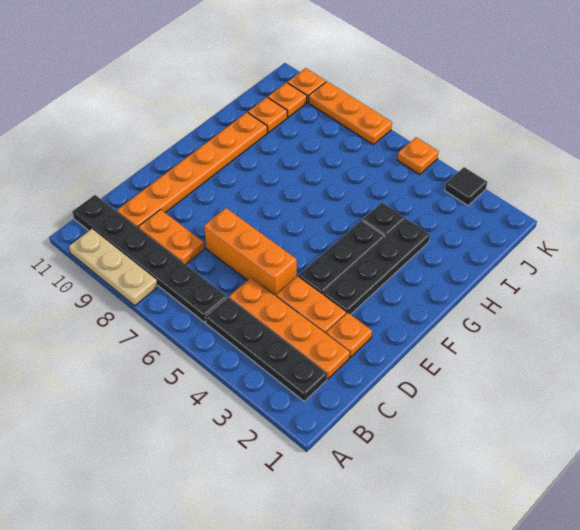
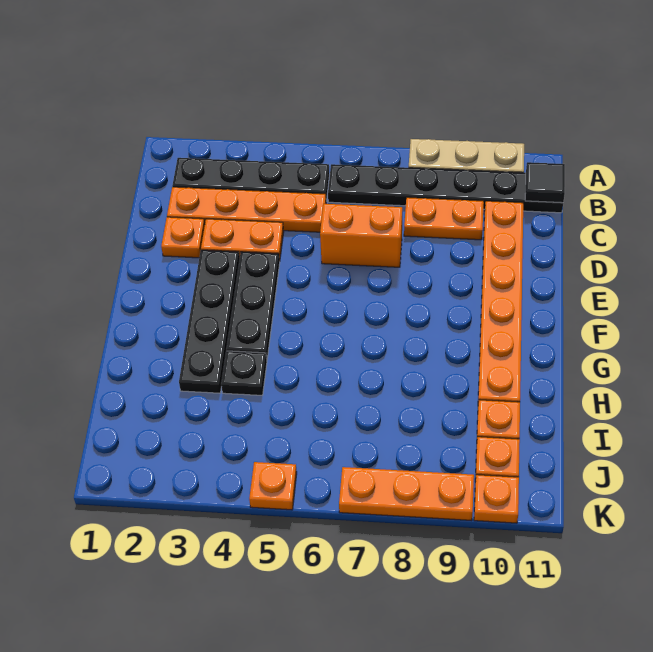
orange brick D5:D7 level 1 -> orange brick D6:D7 level 1
black tile K3 level 1 -> black tile B11 level 2

